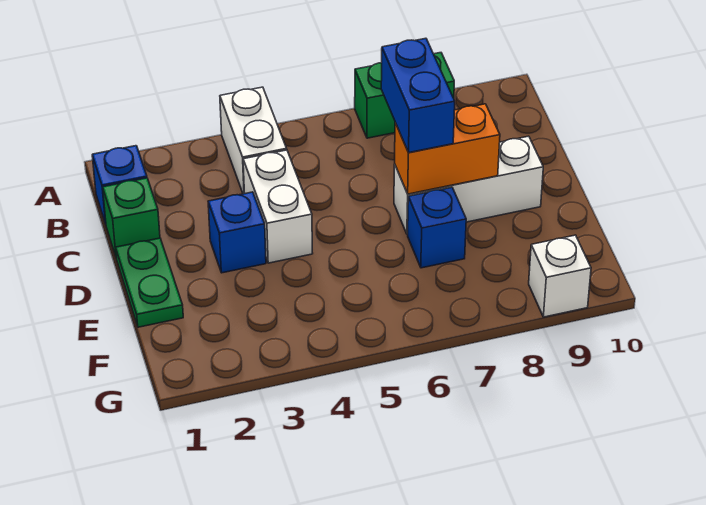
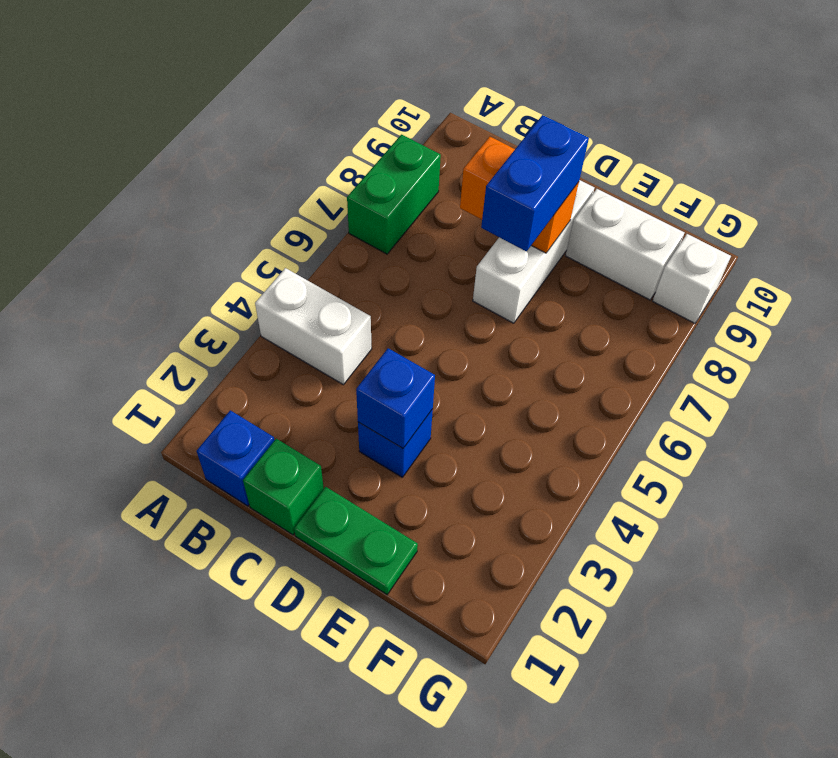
white brick C4:D4 level 1 -> white brick E9:F9 level 1
blue brick C7:D7 level 3 -> blue brick D7:D8 level 3
orange brick D7:D8 level 2 -> orange brick C8:D8 level 2
blue brick E7 level 1 -> blue brick D3 level 2

